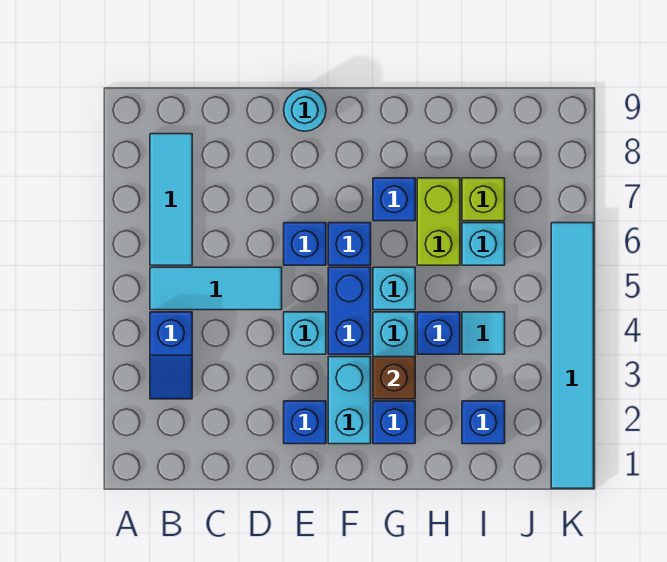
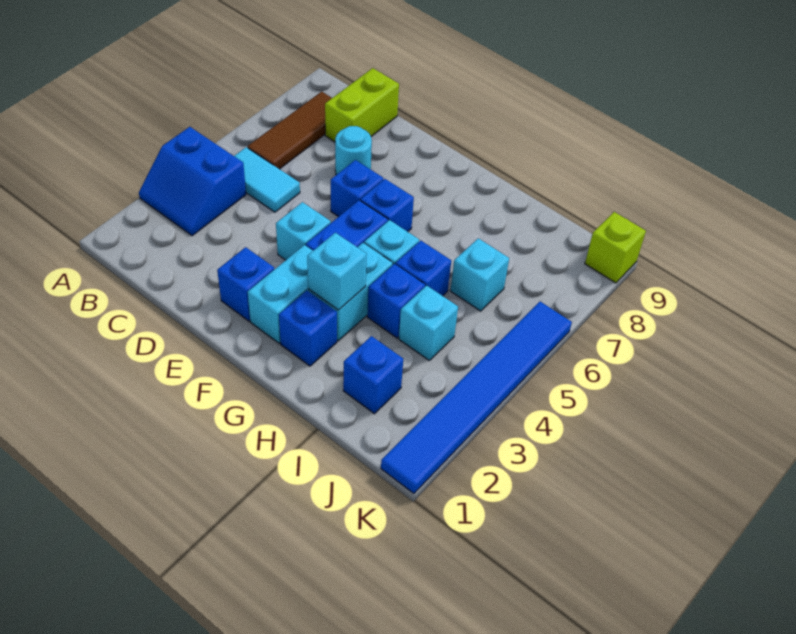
blue slope B3:B4 level 1 top 4 -> blue slope A3:B4 level 1 top 4
cyan tile B5:D5 level 1 -> cyan tile B5:C5 level 1
cyan tile B6:B8 level 1 -> brown tile B6:B8 level 1
cyan round brick E9 level 1 -> cyan round brick D7 level 1
brown brick G3 level 2 -> cyan brick G3 level 2
blue brick G7 level 1 -> blue brick H5 level 1
lime brick H6:H7 level 1 -> lime brick C8:C9 level 1
cyan tile I4 level 1 -> cyan brick I4 level 1
lime brick I7 level 1 -> lime brick K9 level 1
cyan tile K1:K6 level 1 -> blue tile K1:K6 level 1

